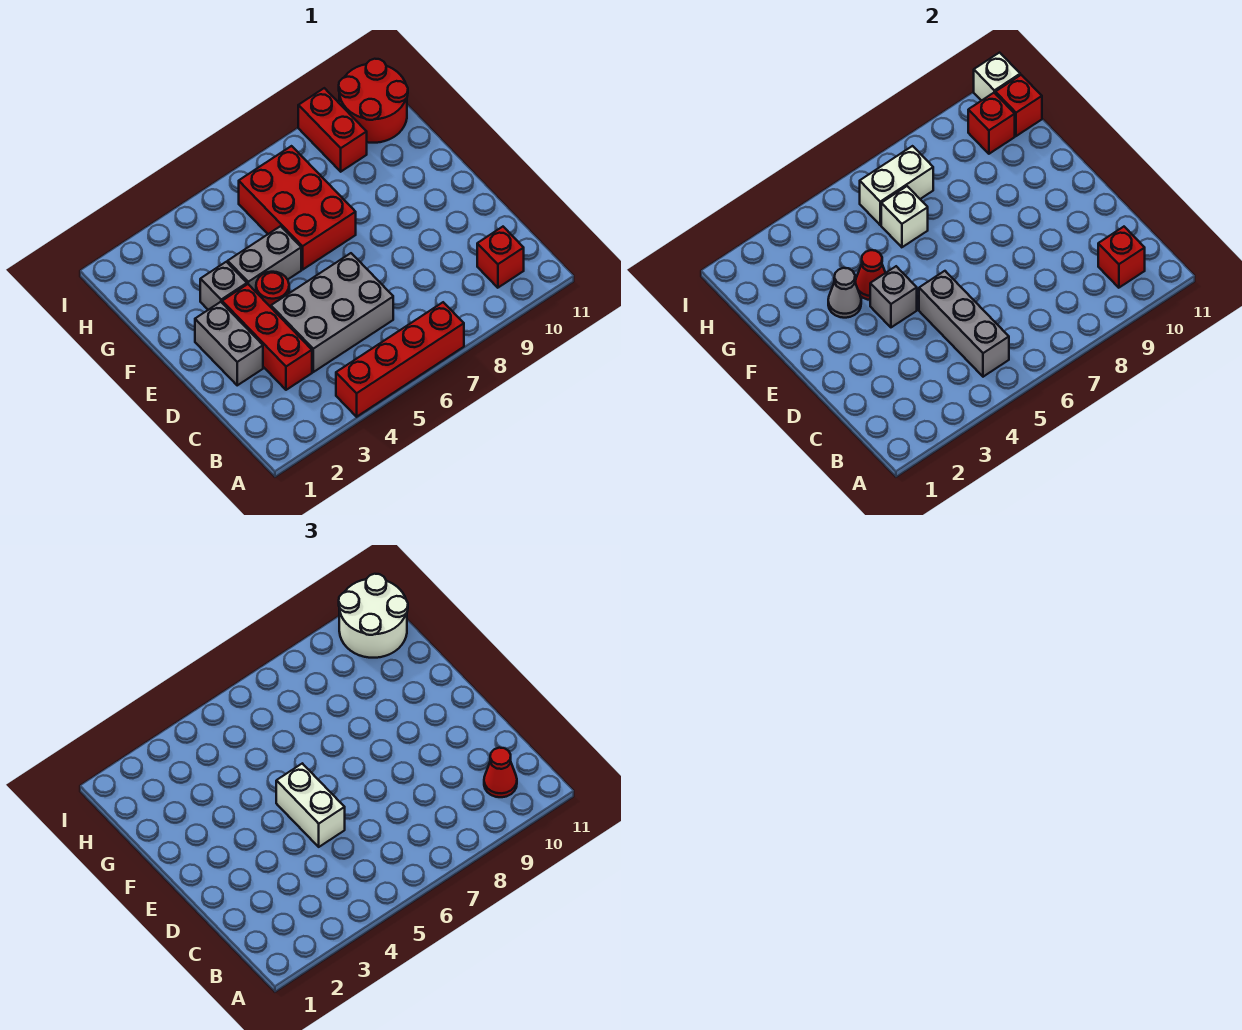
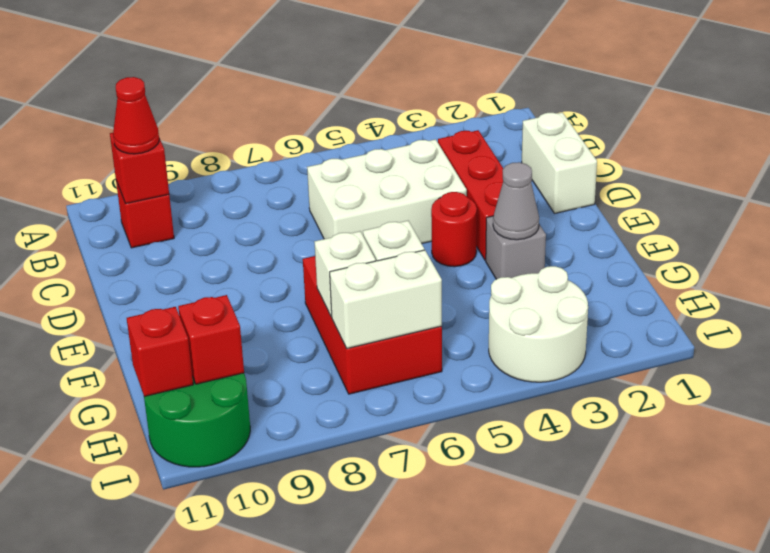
red brick A4:A7 level 1 -> none
grey brick B5:D5 level 2 -> none
grey brick C4:D6 level 1 -> white brick C4:D6 level 1
grey brick D2:E2 level 1 -> none
white brick D5:E5 level 3 -> white brick C1:D1 level 1
grey brick E4 level 2 -> none
grey brick F4:F5 level 1 -> none
red cone F4 level 2 -> none
red brick H9:I9 level 1 -> none
red round brick H10:I11 level 1 -> green round brick H10:I11 level 1
white round brick H10:I11 level 3 -> white round brick H3:I4 level 1
white brick I11 level 2 -> white brick G7 level 2

